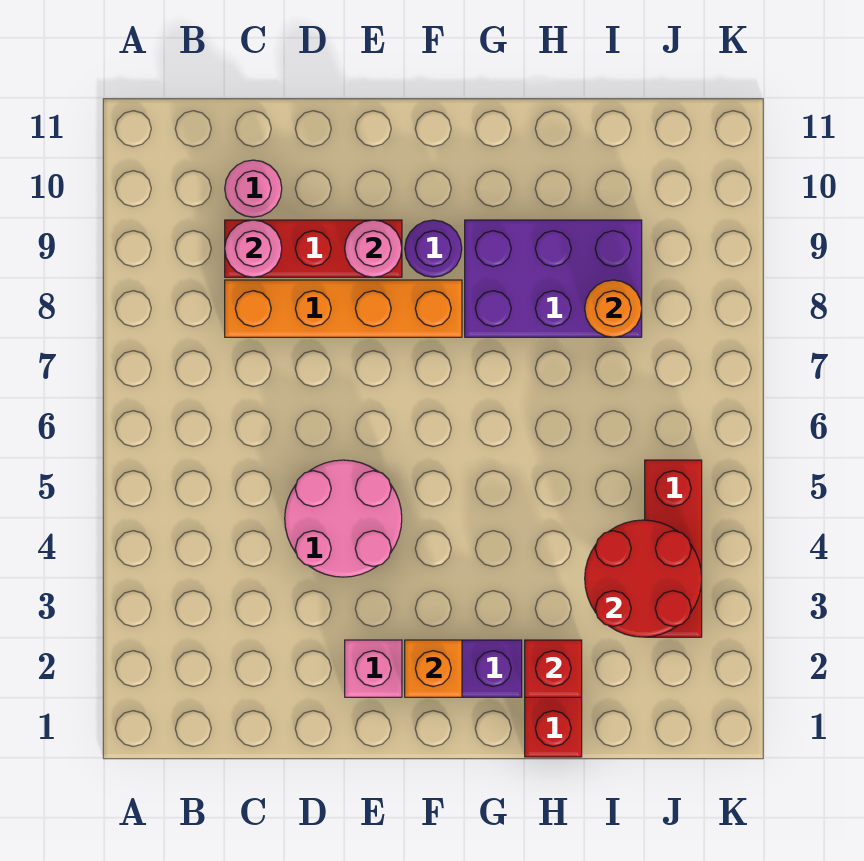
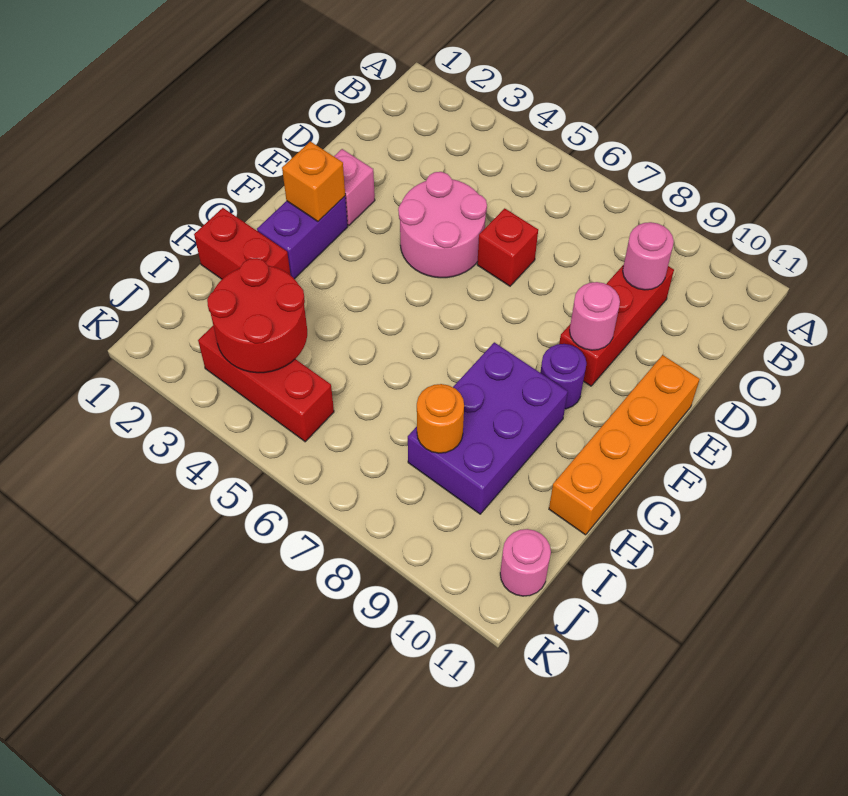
orange brick C8:F8 level 1 -> orange brick E11:H11 level 1
pink round brick C10 level 1 -> pink round brick J11 level 1
red brick H2 level 2 -> red brick D6 level 1

